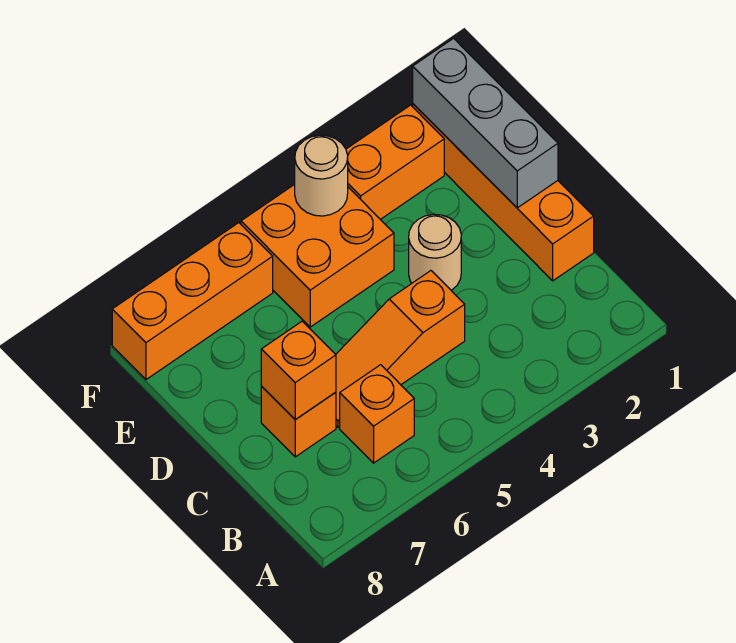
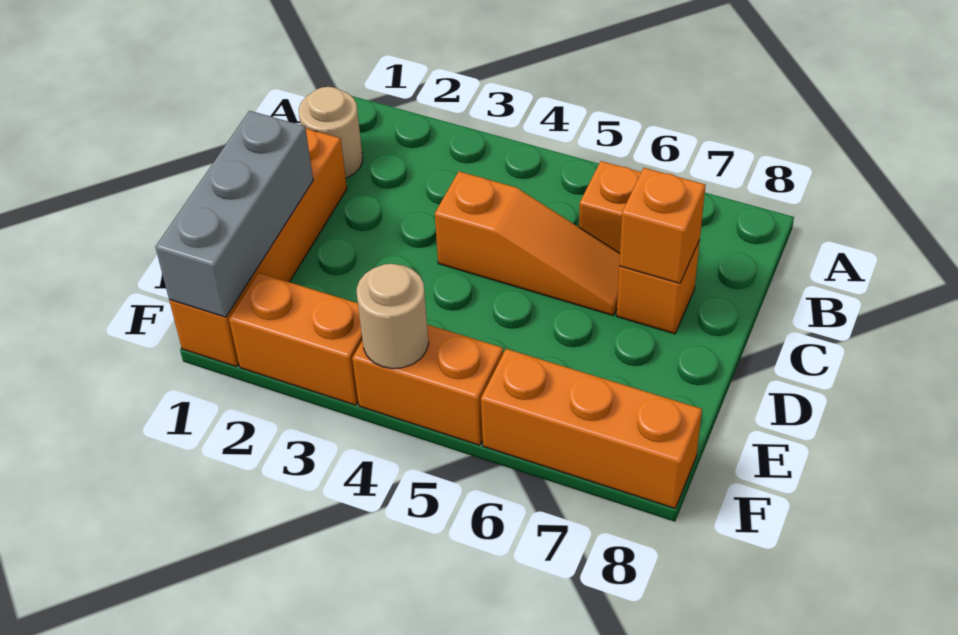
tan round brick D3 level 1 -> tan round brick B1 level 1
orange brick E4:F5 level 1 -> orange brick F4:F5 level 1

